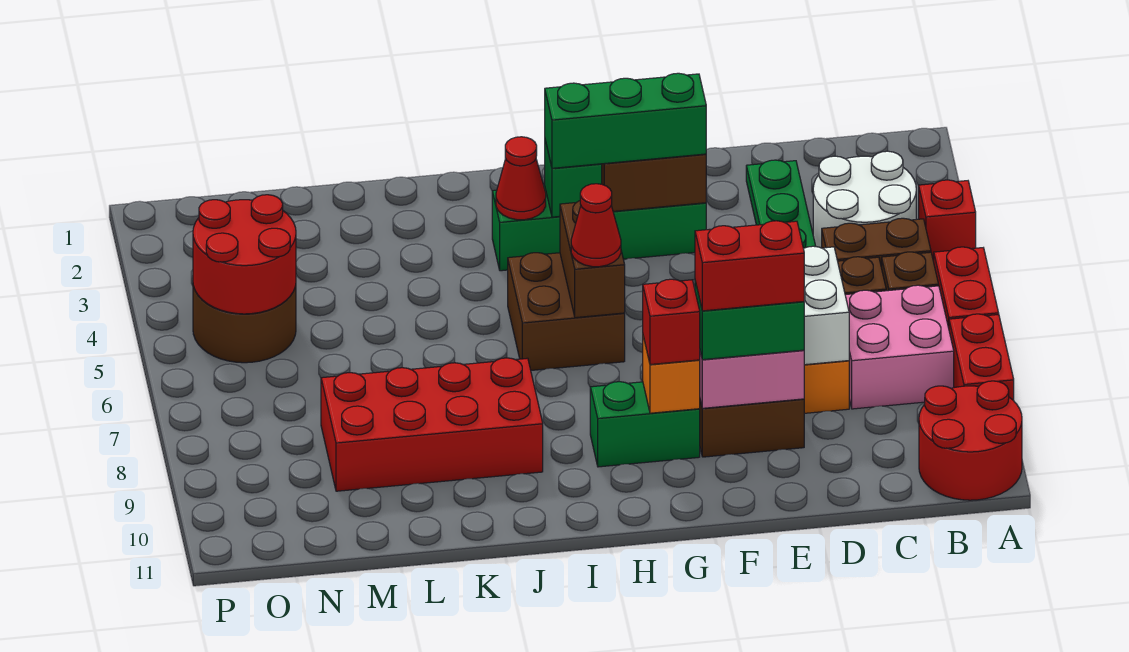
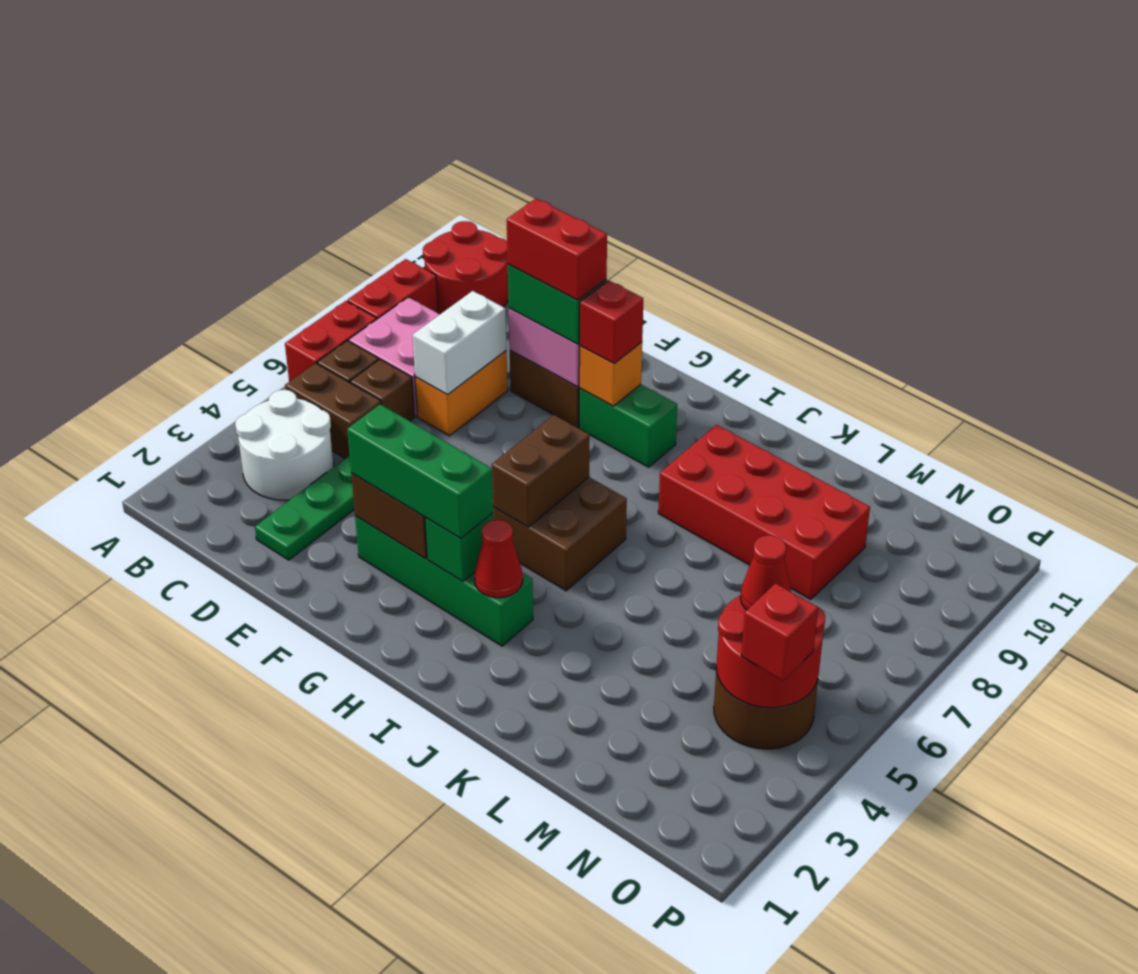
red brick A4 level 1 -> red brick O4 level 3
red cone H6 level 3 -> red cone N5 level 3

